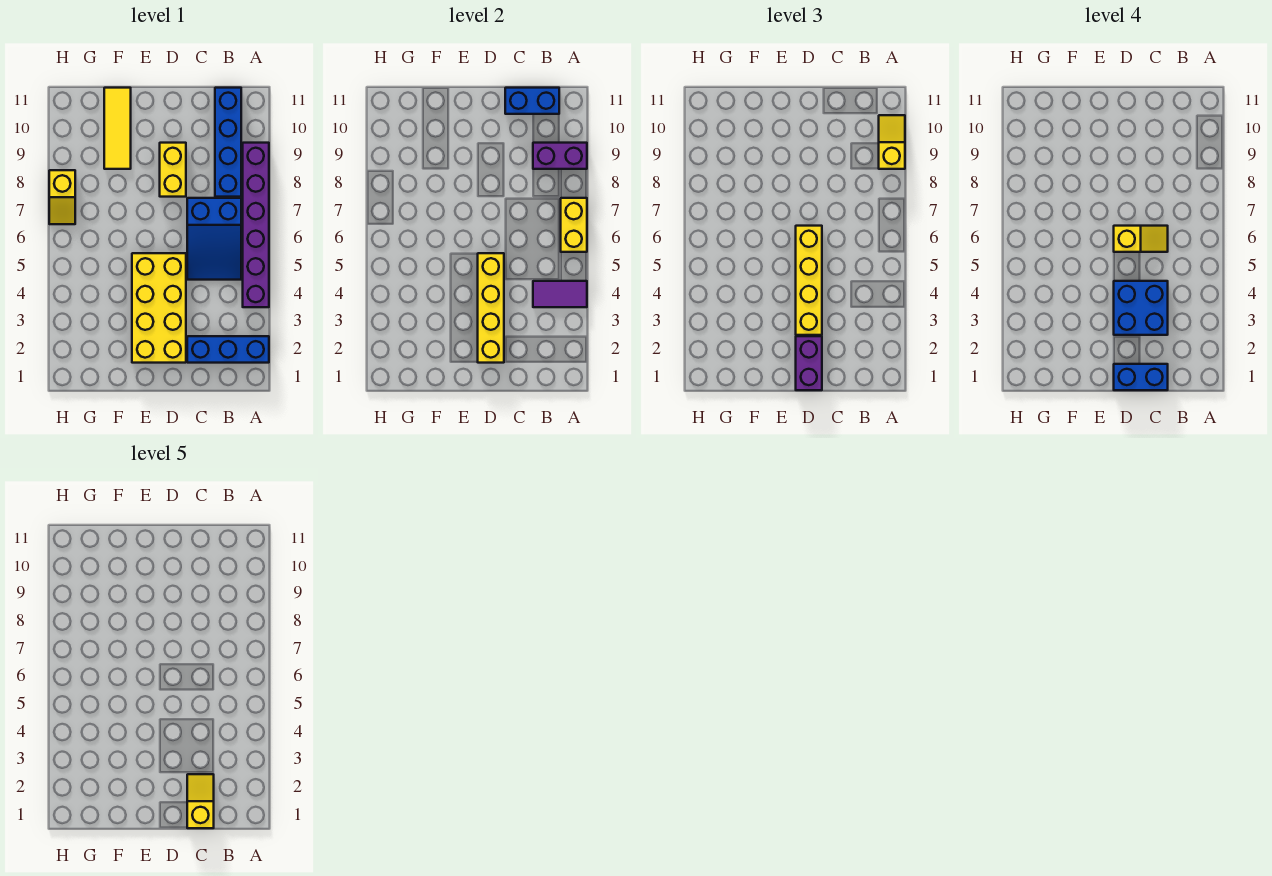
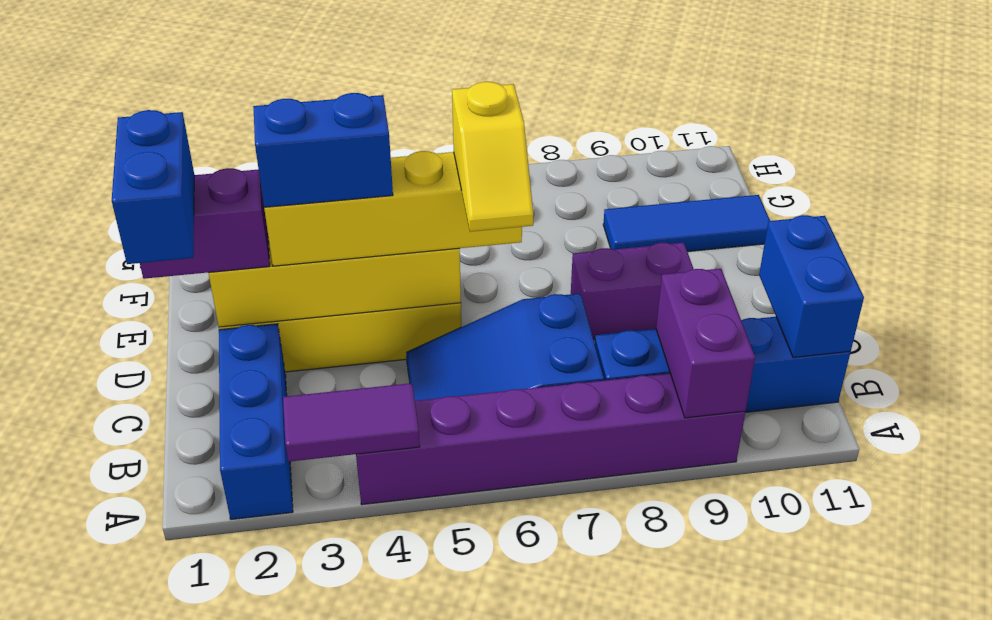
purple tile A4:B4 level 2 -> purple tile A3:A4 level 2
yellow brick A6:A7 level 2 -> none
yellow slope A9:A10 level 3 top 9 -> none
yellow slope C1:C2 level 5 top 1 -> none
blue brick C3:D4 level 4 -> blue brick D3:D4 level 4
yellow brick D8:D9 level 1 -> purple brick D8:D9 level 1
yellow tile F9:F11 level 1 -> blue tile F9:F11 level 1
yellow slope H7:H8 level 1 top 8 -> none

